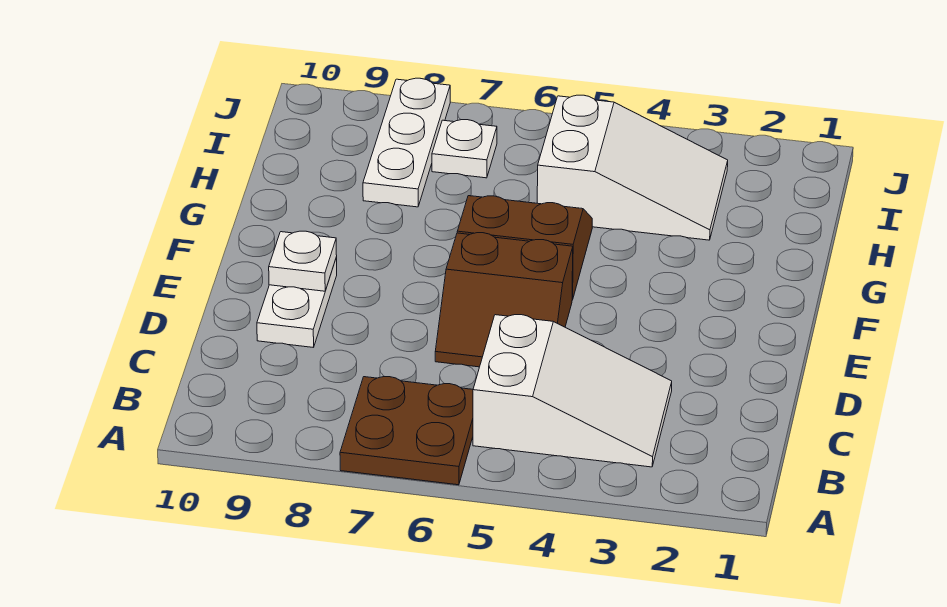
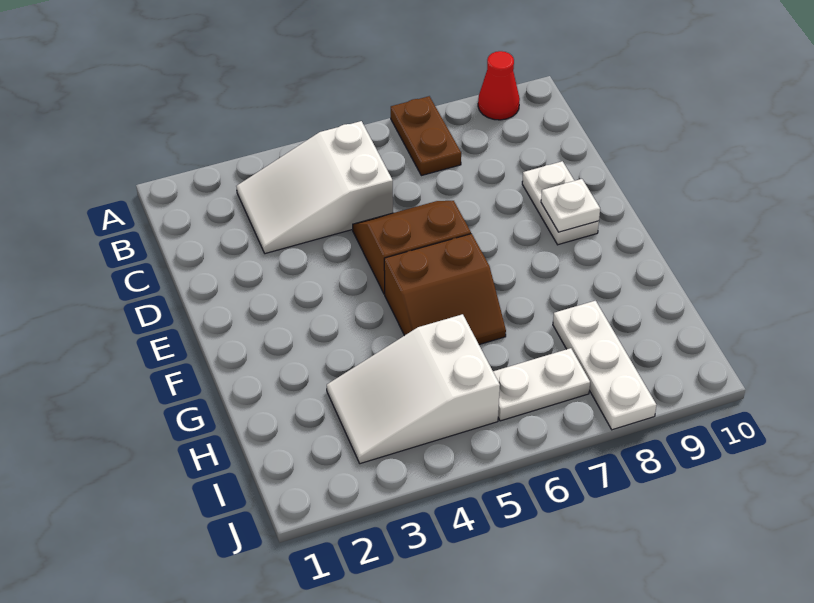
brown plate A6:B7 level 1 -> brown plate A7:B7 level 1
none -> red cone A9 level 1
white plate I7 level 1 -> white plate I6:I7 level 1

